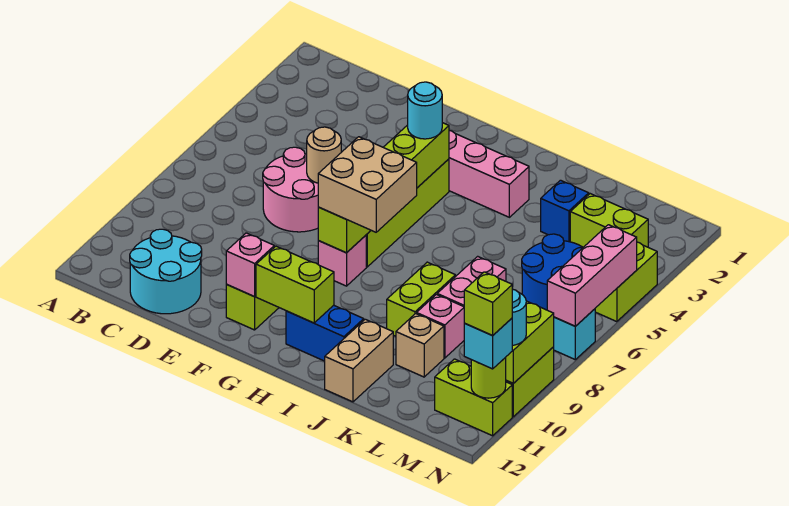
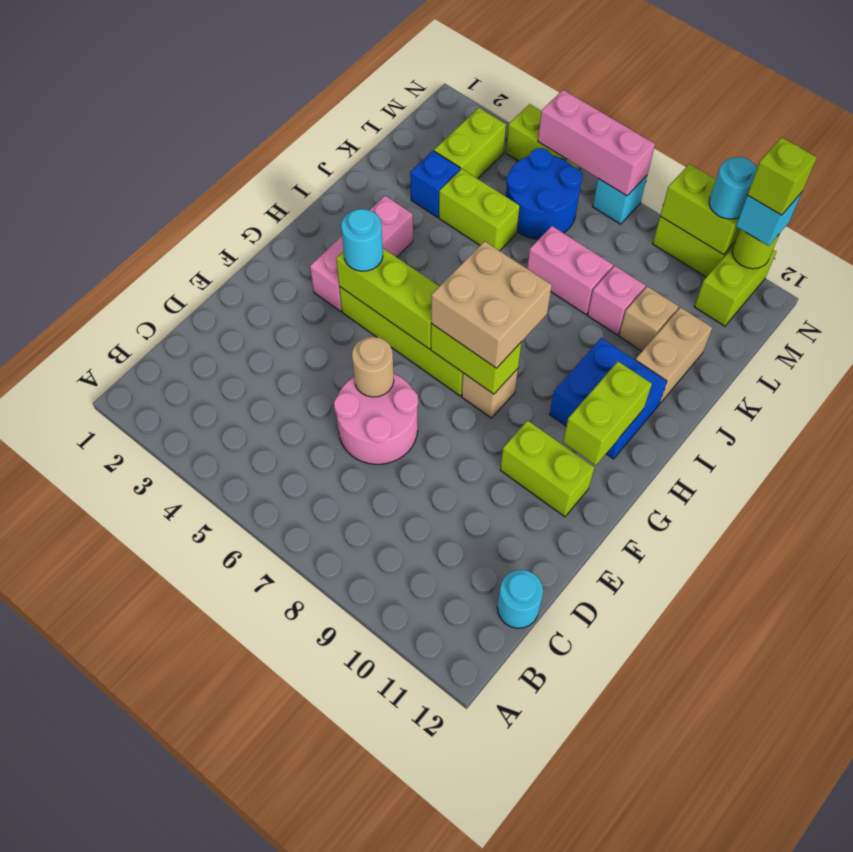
cyan round brick C11:D12 level 1 -> cyan round brick C12 level 1
pink brick F11 level 2 -> none
pink brick G8 level 1 -> tan brick G8 level 1
blue brick H11:I11 level 1 -> blue brick H10:I11 level 1
lime brick J8:J9 level 1 -> lime brick K4:K5 level 1
tan brick J11:J12 level 1 -> tan brick J11:K11 level 1

